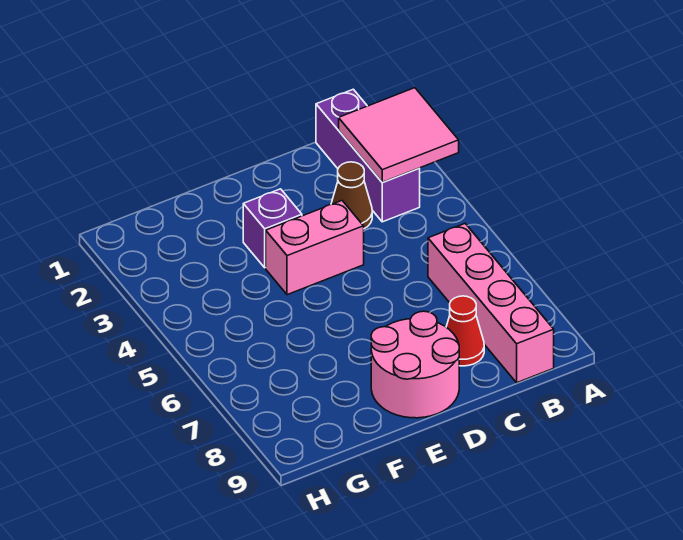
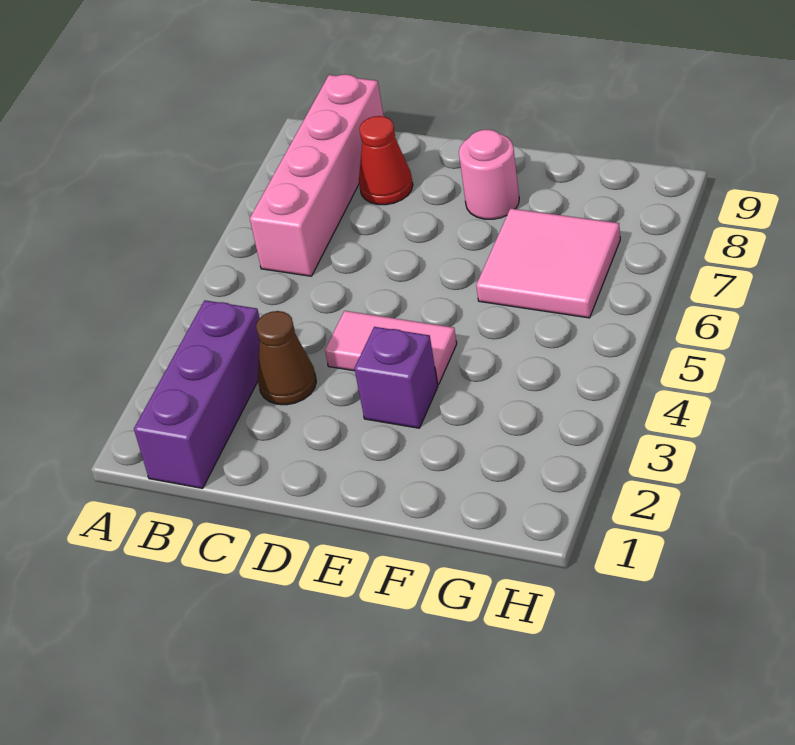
pink tile A2:B3 level 2 -> pink tile F6:G7 level 1
pink brick D4:E4 level 1 -> pink tile D4:E4 level 1
pink round brick D8:E9 level 1 -> pink round brick E8 level 1

